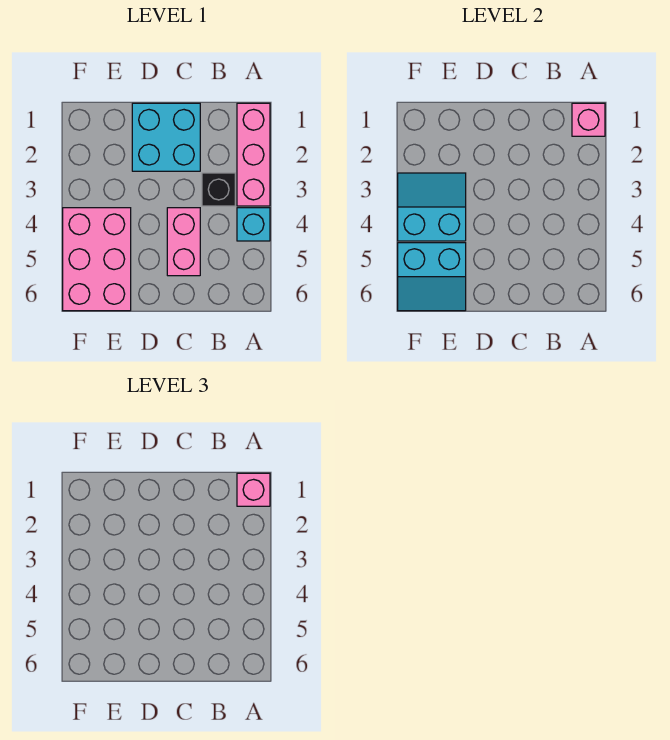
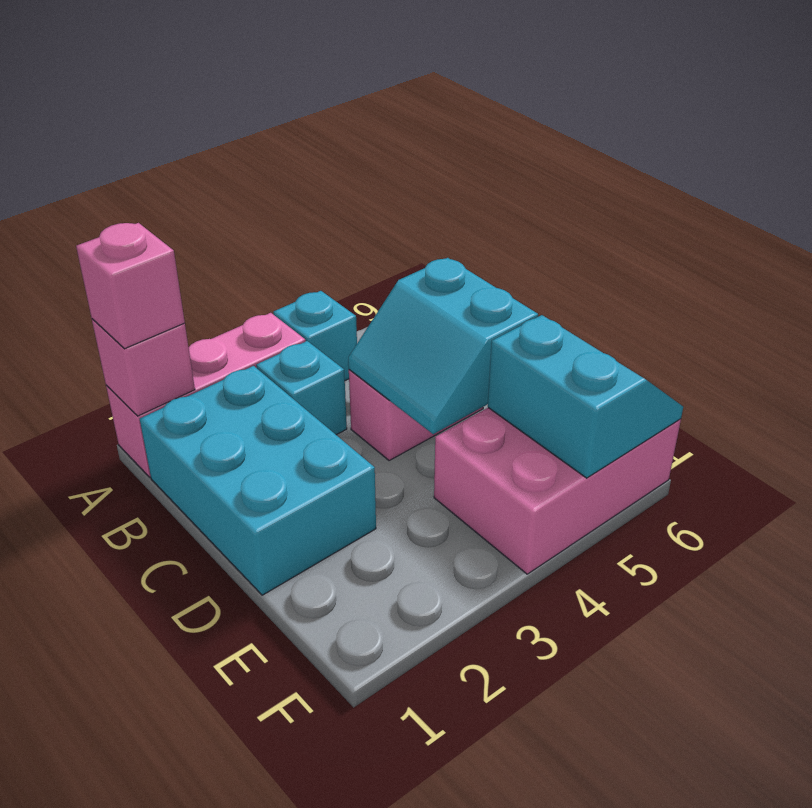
black brick B3 level 1 -> cyan brick B3 level 1
cyan brick C1:D2 level 1 -> cyan brick B1:D2 level 1
cyan slope E3:F4 level 2 top 4 -> cyan slope C4:D5 level 2 top 5

